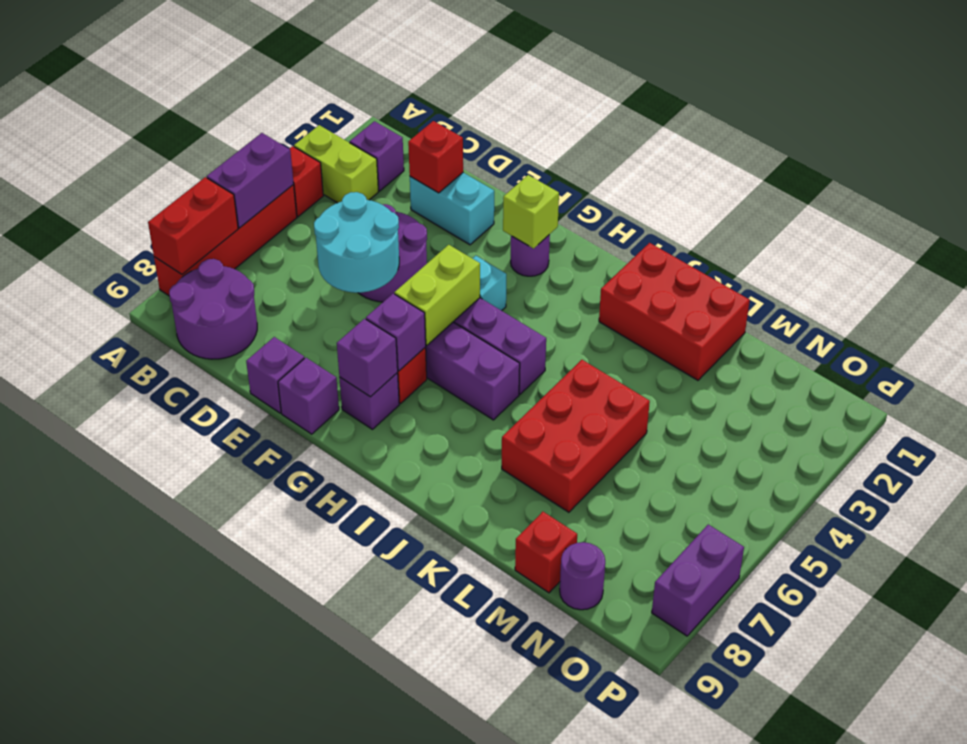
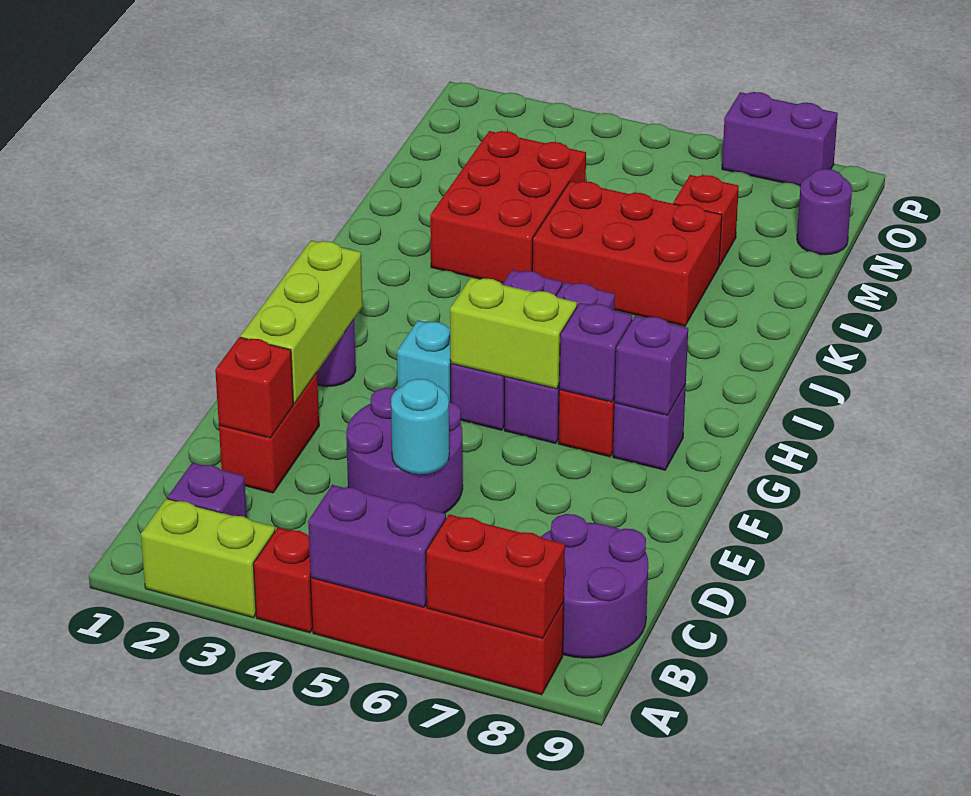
lime brick A3:B3 level 1 -> lime brick A2:A3 level 1
cyan brick D2:E2 level 1 -> red brick D2:E2 level 1
cyan round brick D5:E6 level 2 -> cyan round brick D5 level 2
purple brick E9 level 1 -> none
purple brick F9 level 1 -> none
lime brick G2 level 2 -> lime brick E2:G2 level 2
red brick J1:L2 level 1 -> red brick K3:M4 level 1
red brick M9 level 1 -> red brick M7 level 1

